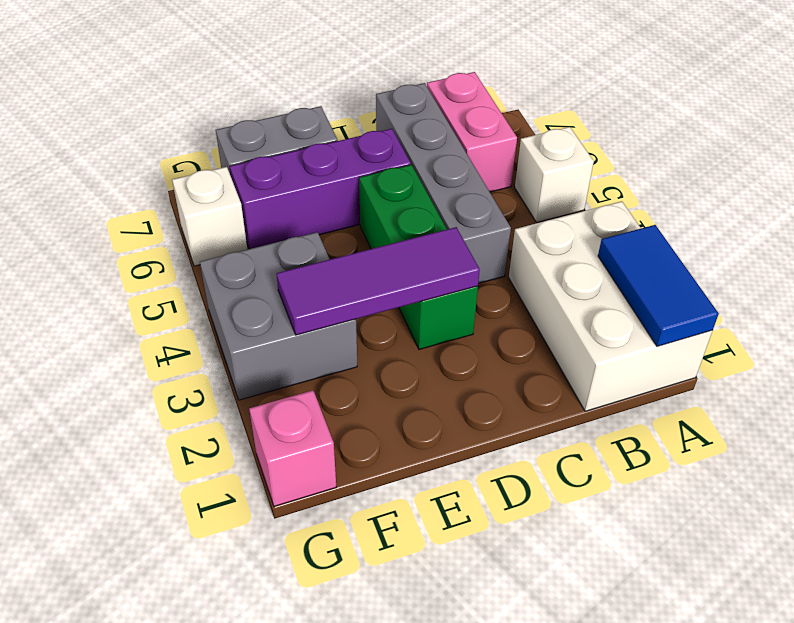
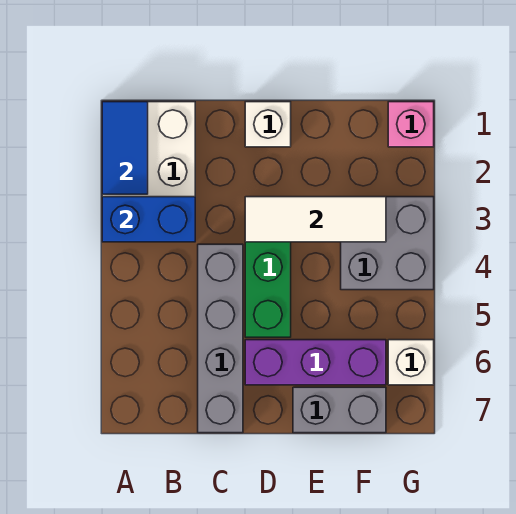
none -> blue brick A3:B3 level 2
white brick A5 level 1 -> white brick D1 level 1
pink brick B6:B7 level 1 -> none
purple tile D3:F3 level 2 -> white tile D3:F3 level 2

